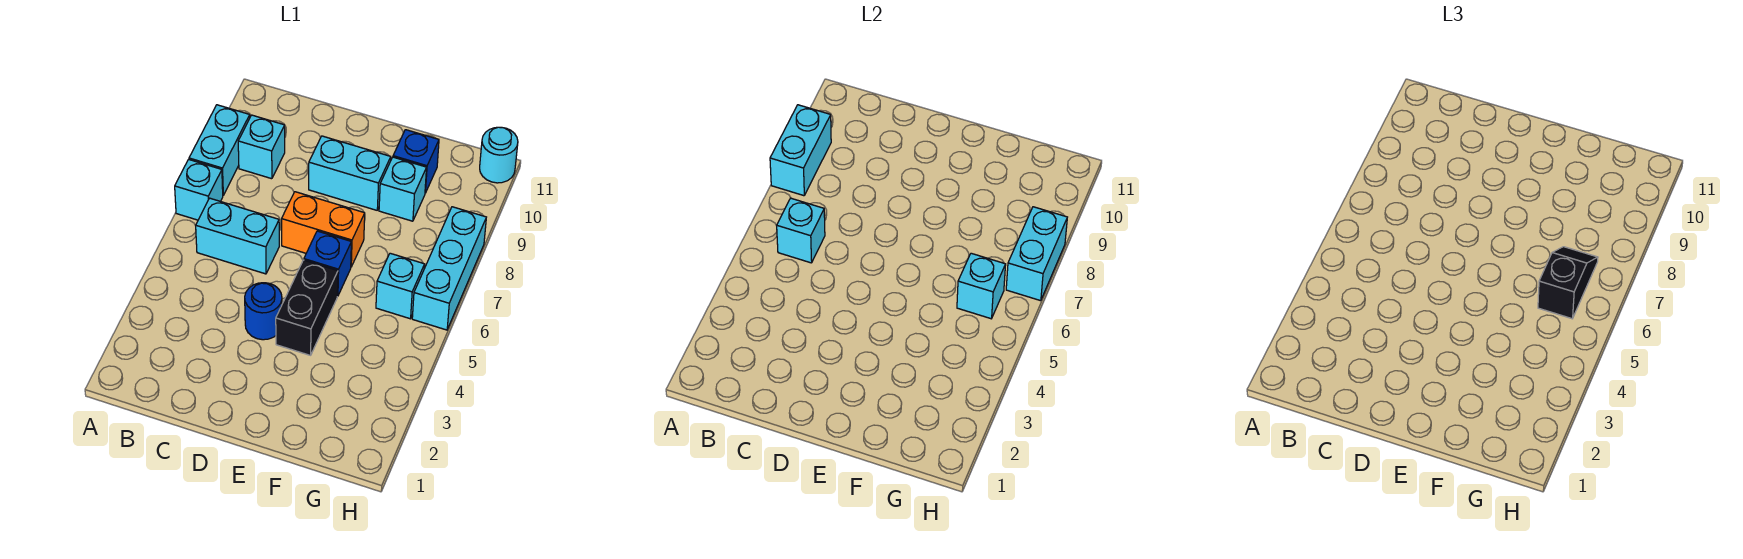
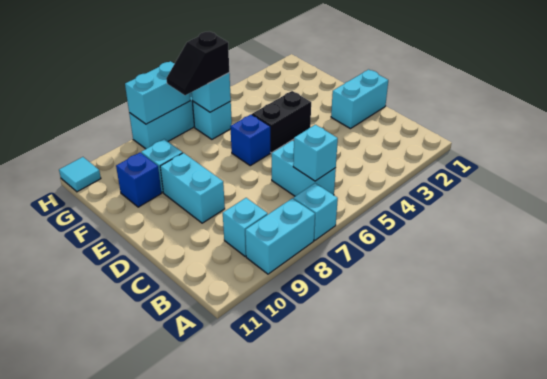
cyan brick A8:A9 level 2 -> cyan brick D1:D2 level 1
blue round brick D4 level 1 -> none
orange brick D7:E7 level 1 -> none
cyan round brick H11 level 1 -> cyan tile H11 level 1

